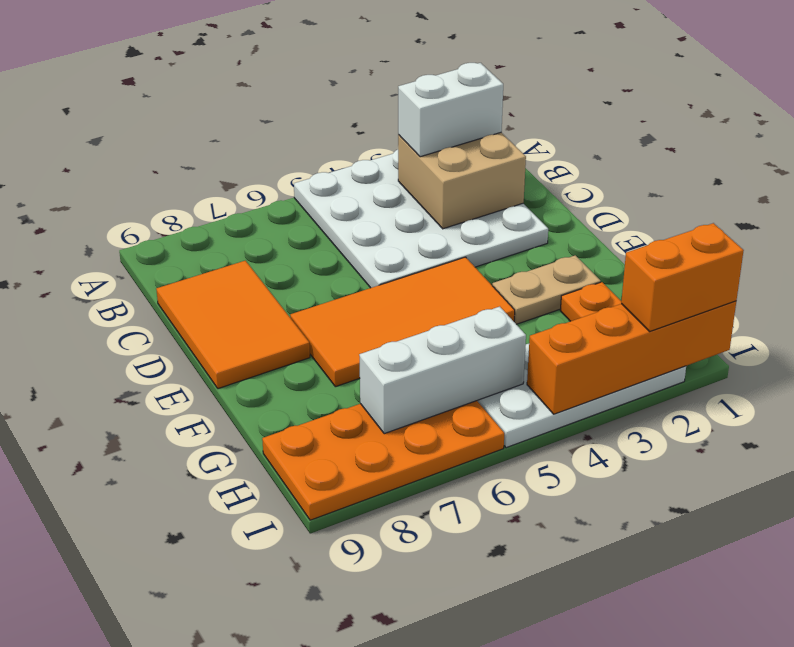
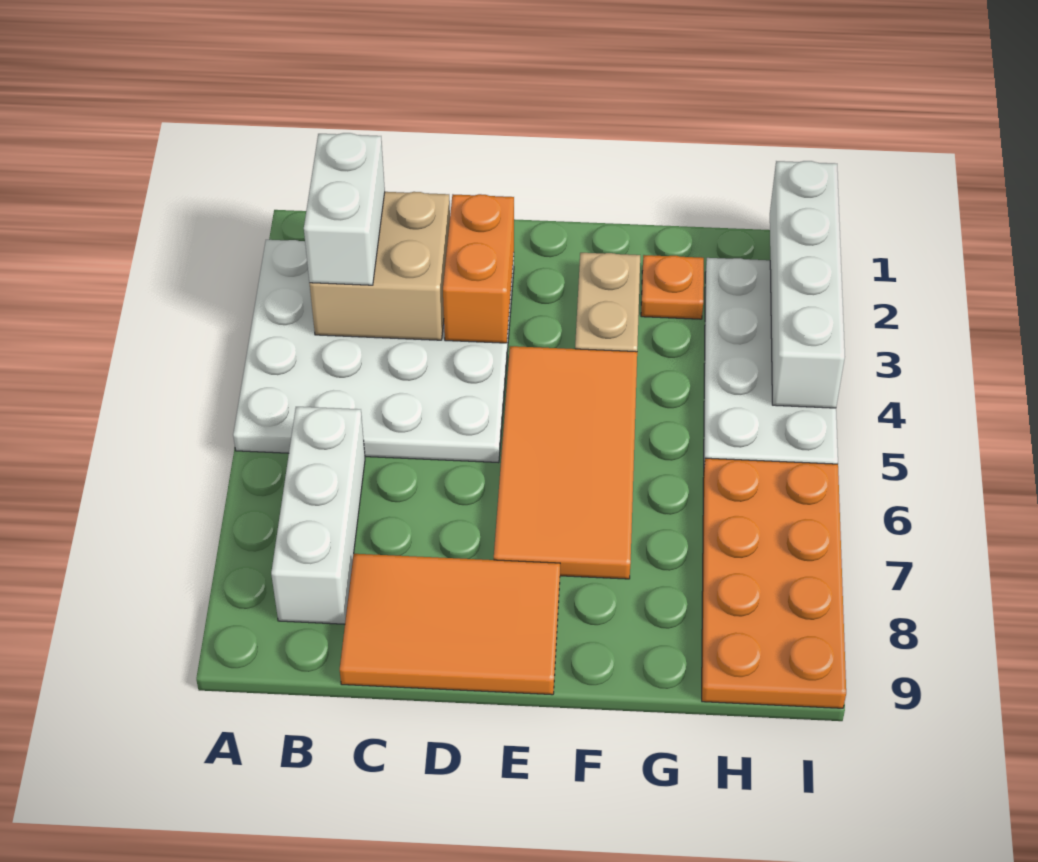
white brick H5:H7 level 2 -> white brick B6:B8 level 1
orange brick I1:I4 level 2 -> white brick I1:I4 level 2
orange brick I1:I2 level 3 -> orange brick D2:D3 level 2

